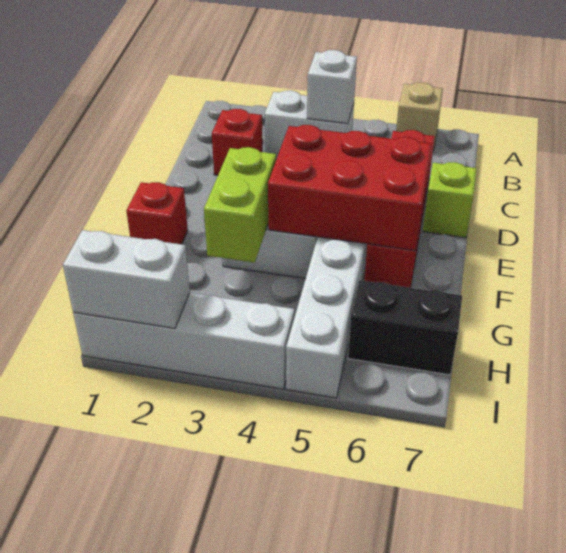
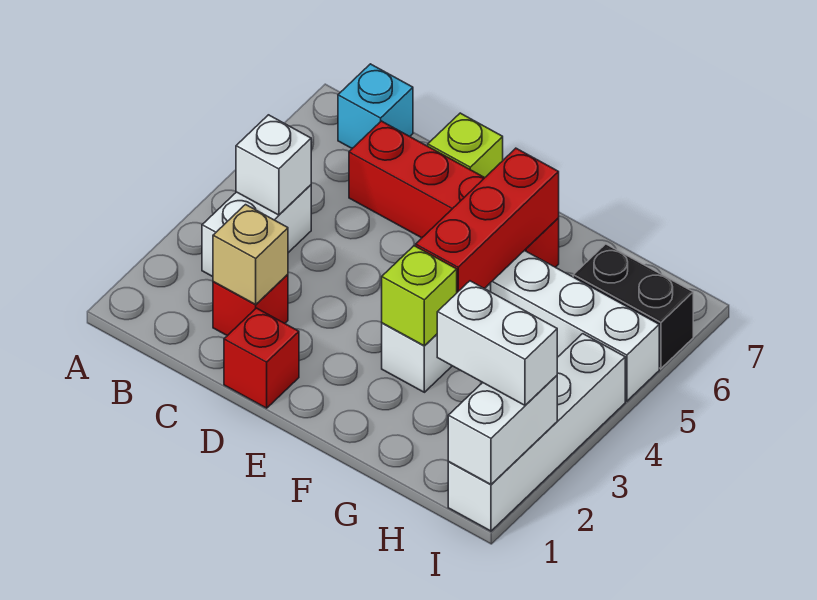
tan brick A6 level 1 -> tan brick C2 level 2
none -> cyan brick B7 level 1
red brick E4:F6 level 2 -> red brick F4:F6 level 2
red brick F1 level 1 -> red brick D1 level 1
lime brick F3:G3 level 2 -> lime brick F3 level 2
none -> white brick H2:I2 level 3
black brick H6:H7 level 1 -> black brick H6:I6 level 1

